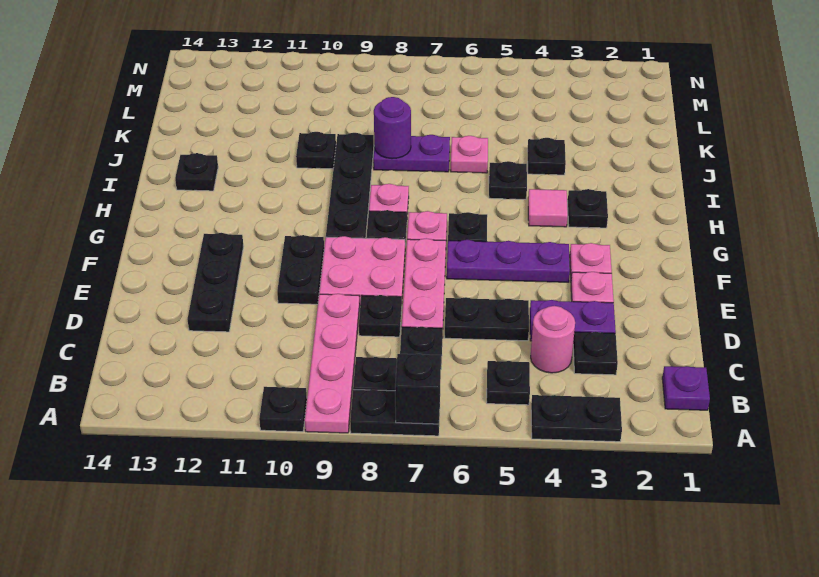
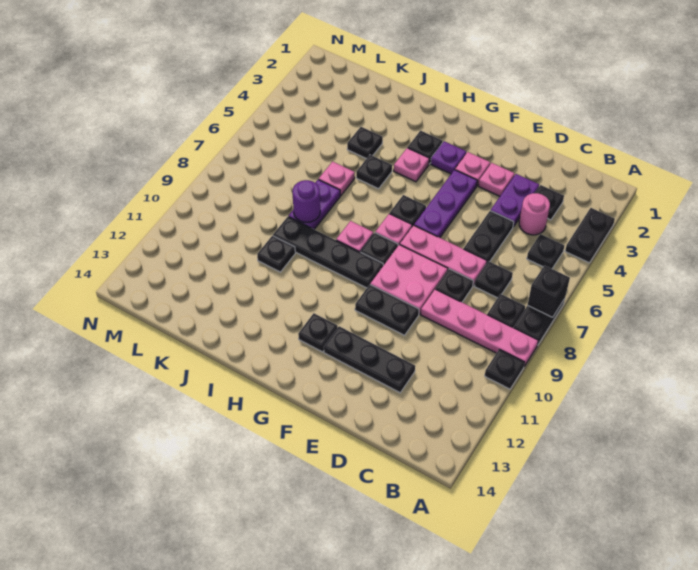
purple plate B1 level 1 -> purple plate G3 level 1
pink tile H4 level 1 -> pink plate H4 level 1
black plate I13 level 1 -> black plate G12 level 1

